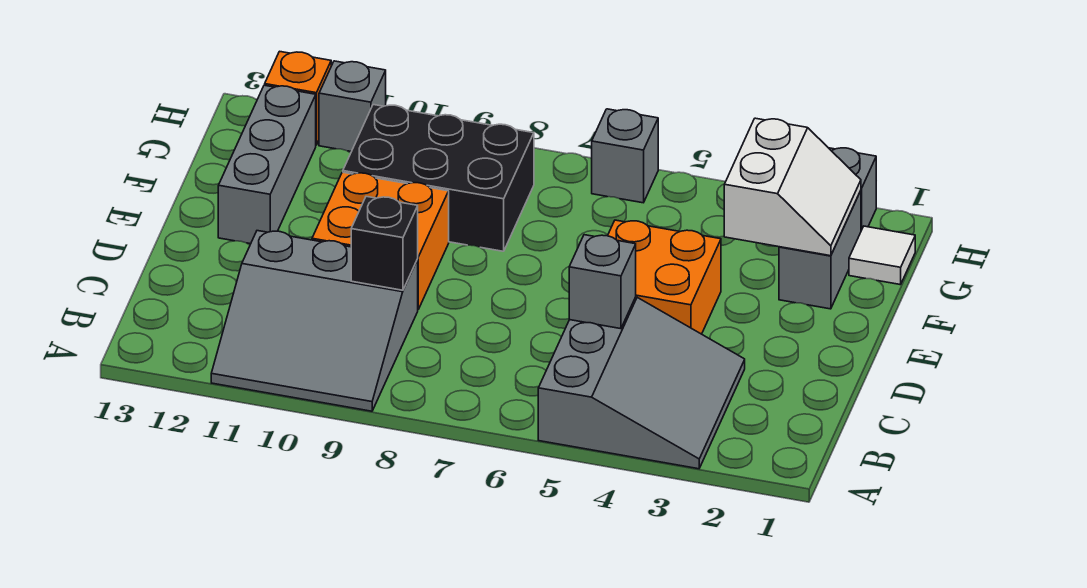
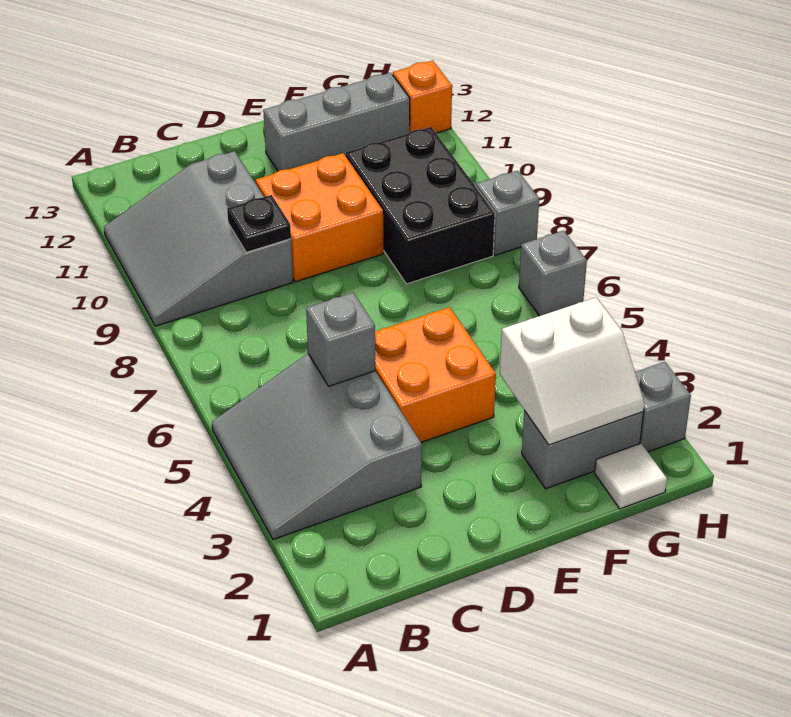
grey slope A3:C5 level 1 top 5 -> grey slope A3:C5 level 1 top C
black brick C9 level 2 -> black plate C9 level 2
grey brick H11 level 1 -> grey brick H8 level 1

